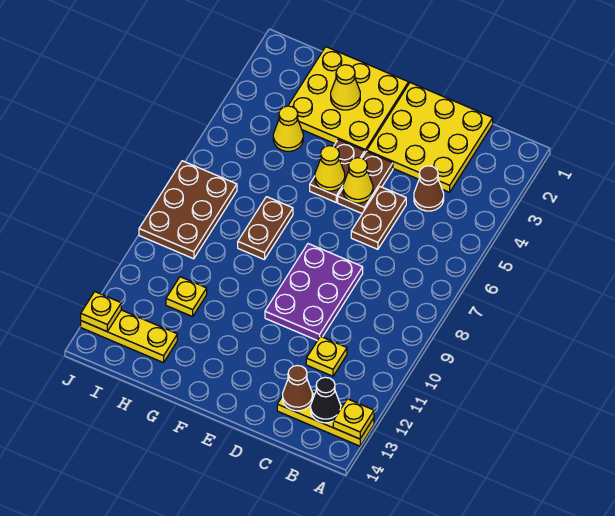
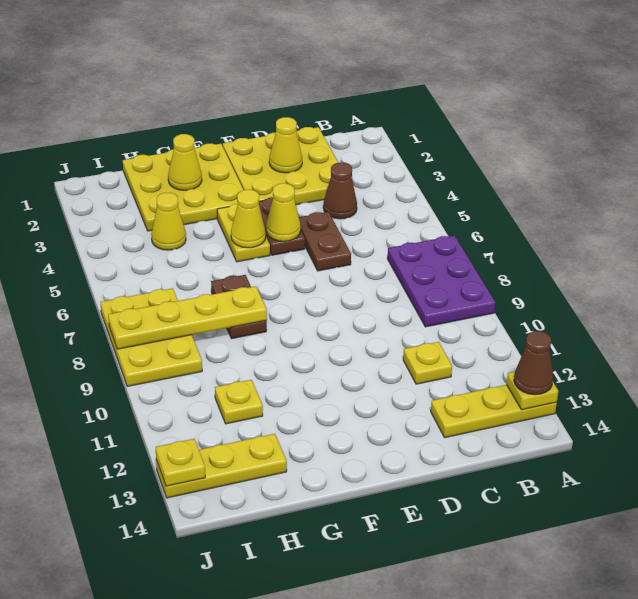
black cone B13 level 2 -> none
brown cone C13 level 2 -> brown cone A13 level 3
none -> yellow cone D2 level 2
purple plate D8:E10 level 1 -> purple plate A7:B9 level 1
brown plate F4:F5 level 1 -> yellow plate F4:F5 level 1
none -> yellow plate G8:J8 level 2
brown plate I7:J9 level 1 -> yellow plate I7:J9 level 1

